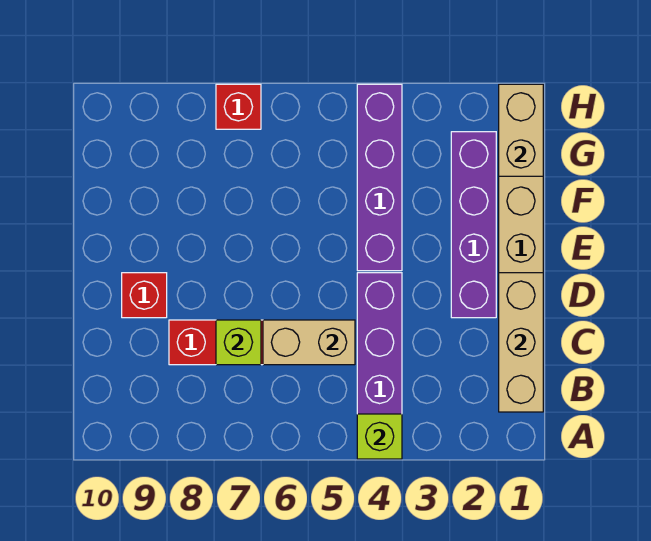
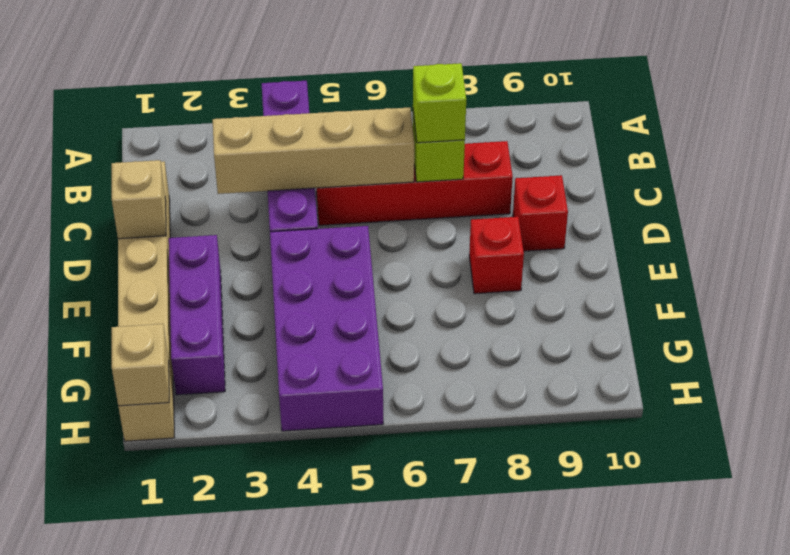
lime brick A4 level 2 -> lime brick C7 level 3
tan brick B1:D1 level 2 -> tan brick D1 level 2
tan brick C5:C6 level 2 -> tan brick C3:C6 level 2
purple brick D2:G2 level 1 -> purple brick E2:G2 level 1
purple brick E4:H4 level 1 -> purple brick E4:H5 level 1
tan brick G1:H1 level 2 -> tan brick H1 level 2
red brick H7 level 1 -> red brick E8 level 1

